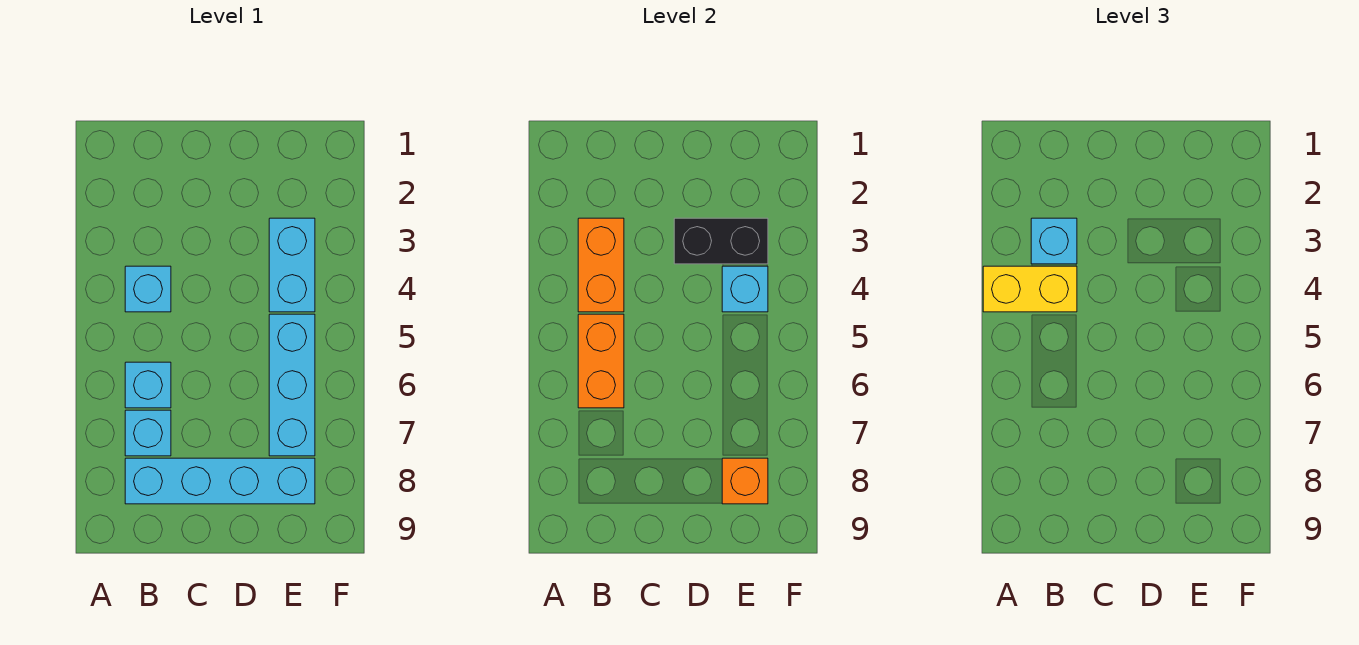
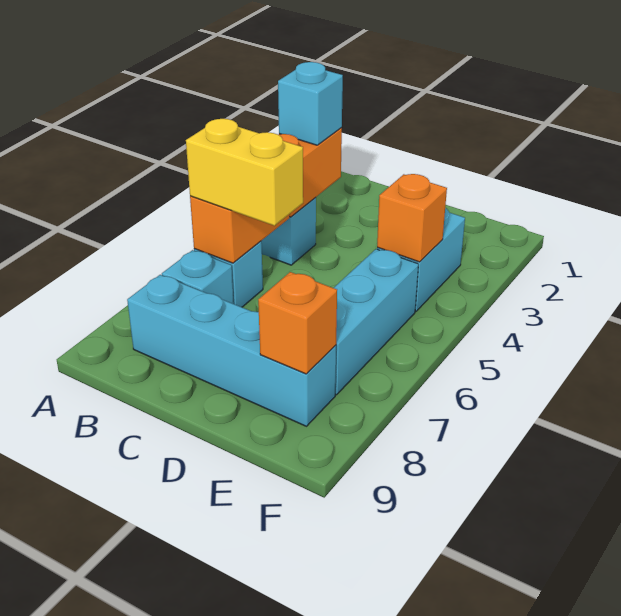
yellow brick A4:B4 level 3 -> yellow brick B6:C6 level 3
black brick D3:E3 level 2 -> none
cyan brick E4 level 2 -> orange brick E4 level 2

